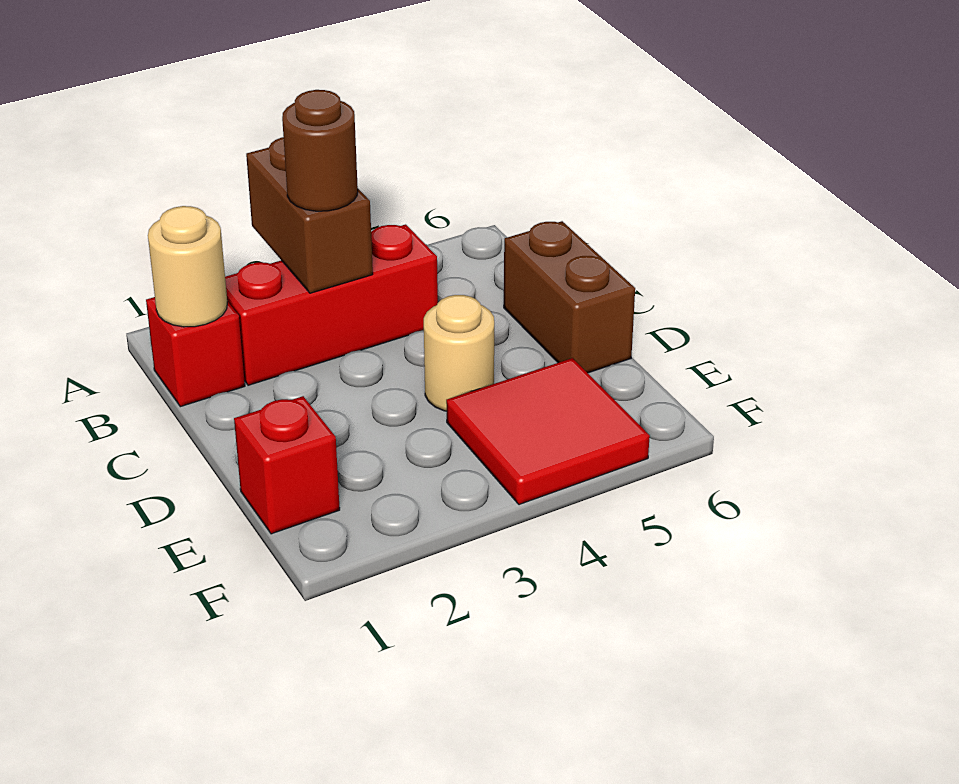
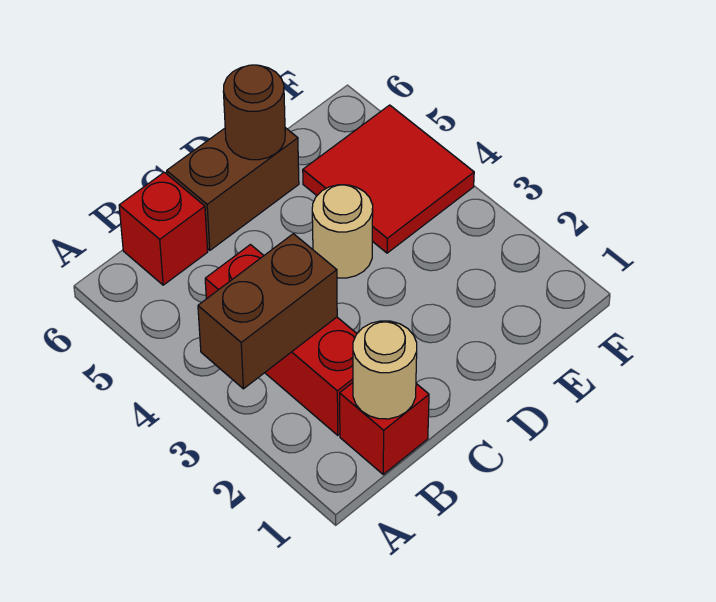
brown round brick B3 level 3 -> brown round brick D6 level 2
red brick E1 level 1 -> red brick B6 level 1

